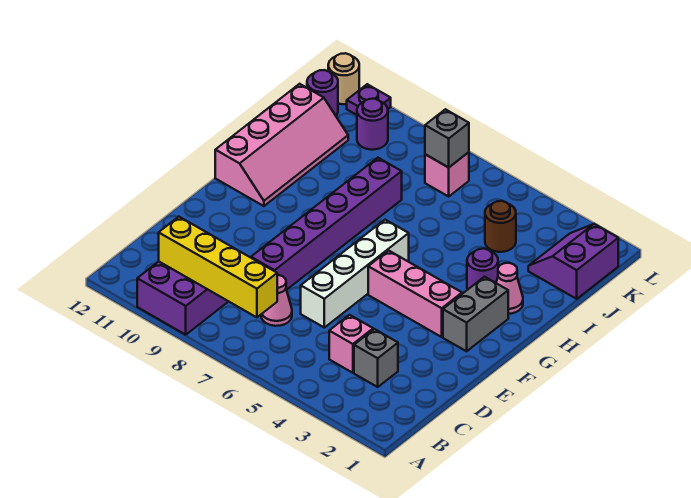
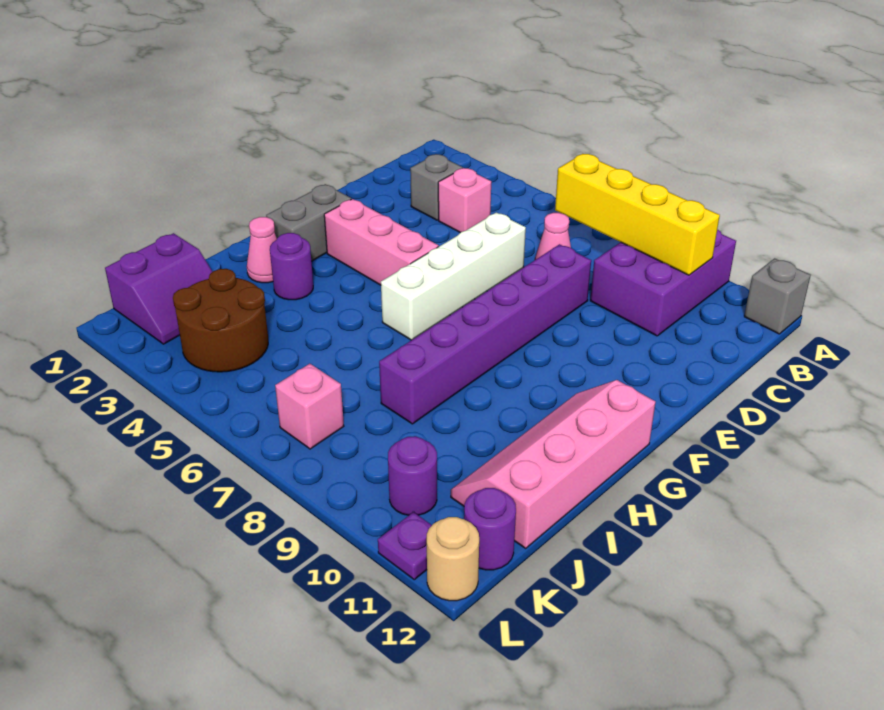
brown round brick J4 level 1 -> brown round brick J3:K4 level 1
grey brick K7 level 2 -> grey brick A12 level 1

